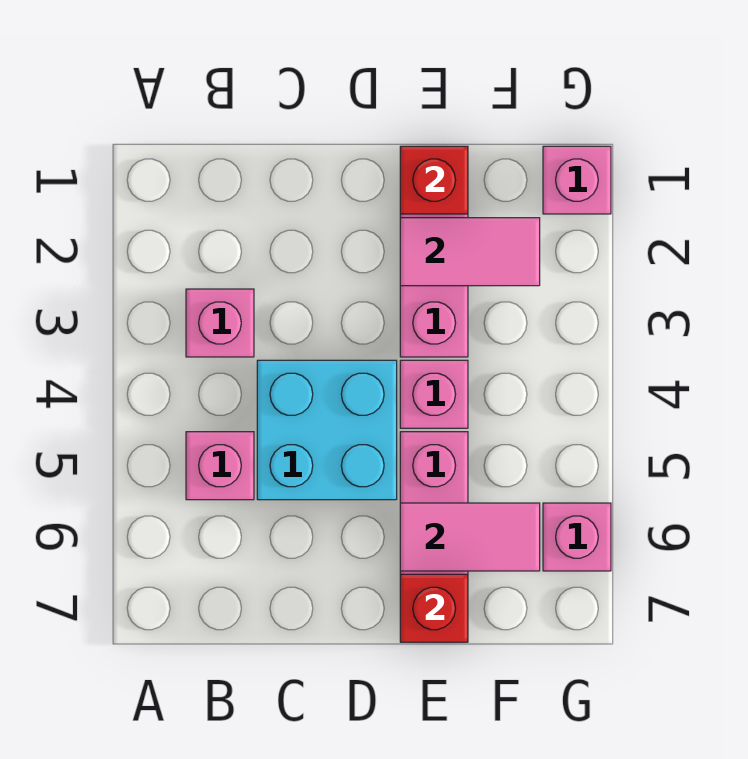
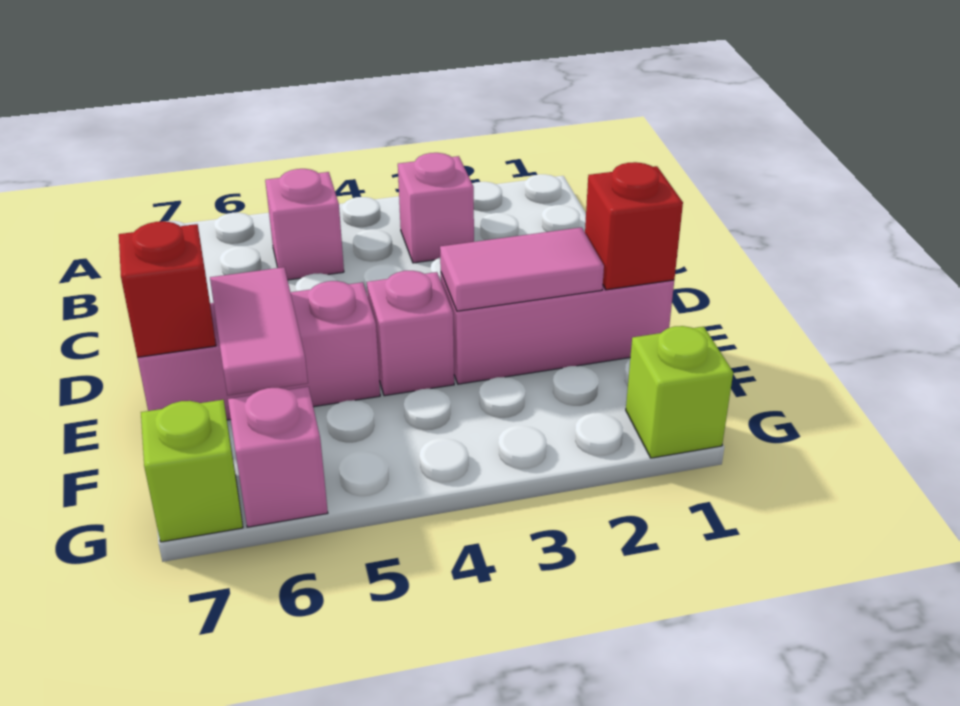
cyan brick C4:D5 level 1 -> none
pink tile E2:F2 level 2 -> pink tile E2:E3 level 2
pink brick G1 level 1 -> lime brick G1 level 1
none -> lime brick G7 level 1

